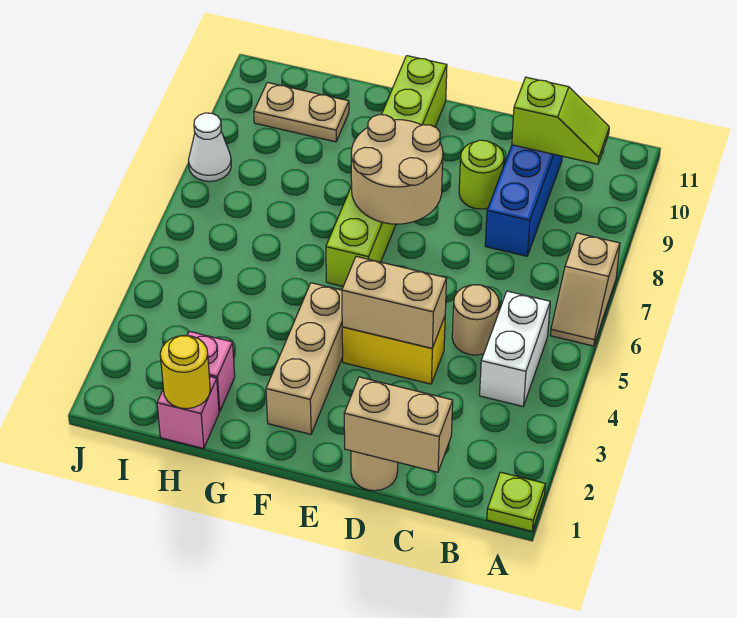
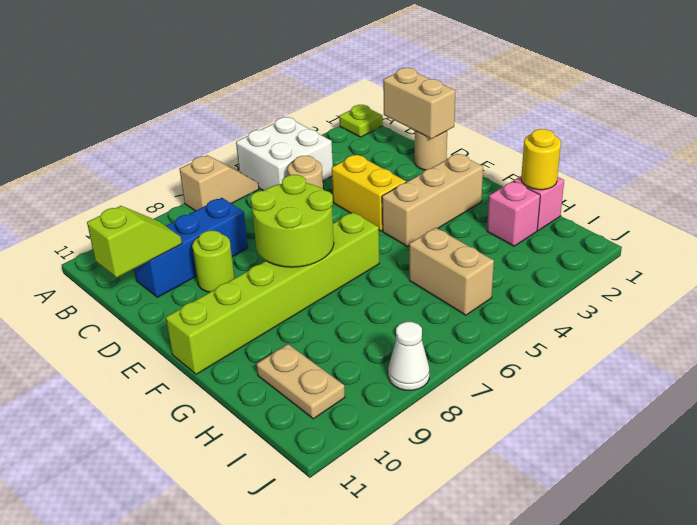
white brick B4:B5 level 1 -> white brick A4:B5 level 1
lime slope B10:C10 level 2 top C -> lime slope C10:C11 level 2 top 11
tan brick D4:E4 level 2 -> tan brick H5:I5 level 1
tan round brick E7:F8 level 2 -> lime round brick E7:F8 level 2

